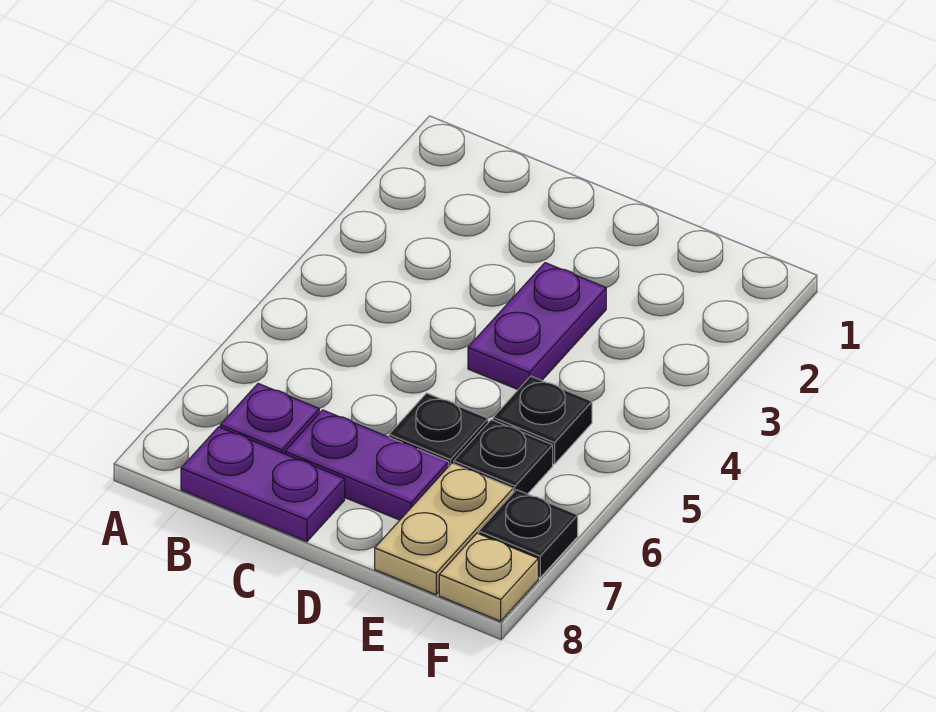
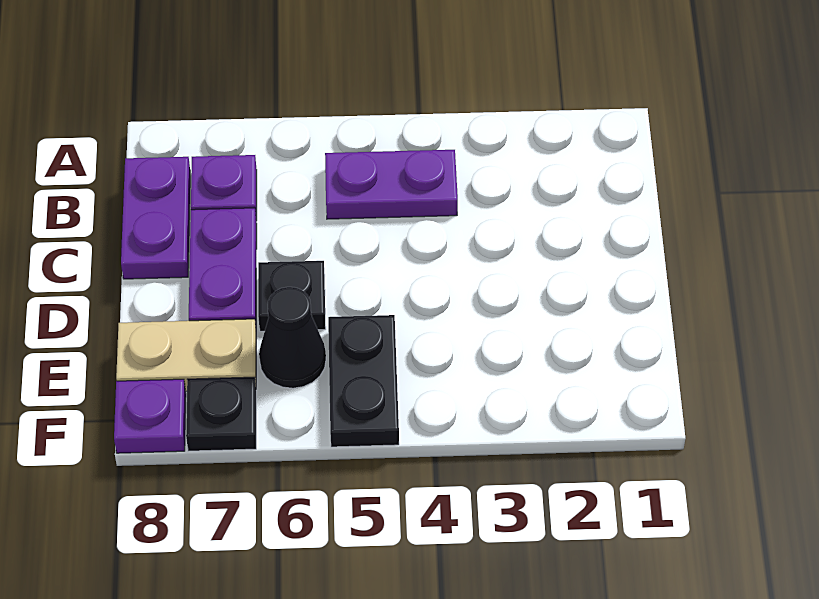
purple plate D3:D4 level 1 -> purple plate B4:B5 level 1
black plate E5 level 1 -> black plate E5:F5 level 1
black plate E6 level 1 -> black cone E6 level 1
tan plate F8 level 1 -> purple plate F8 level 1

